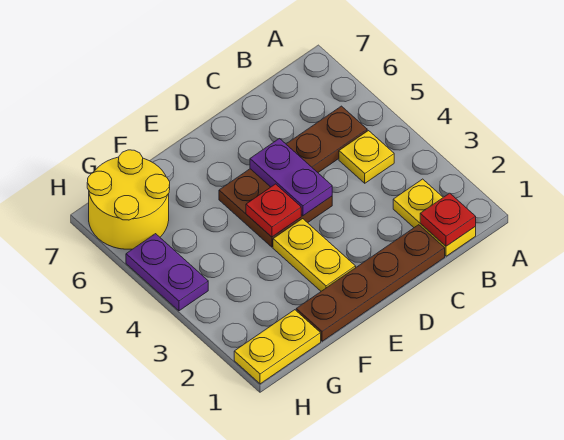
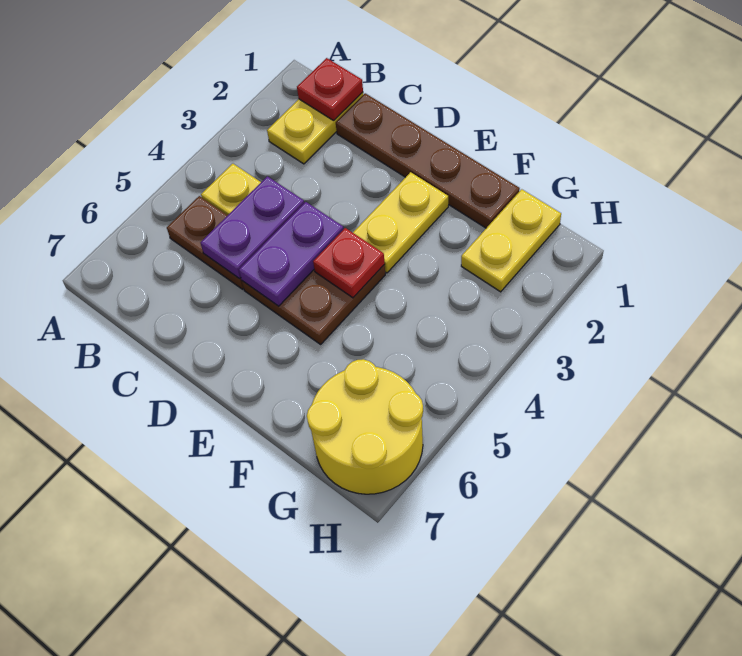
yellow plate G1:H1 level 1 -> yellow plate G1:G2 level 1
purple plate H4:H5 level 1 -> purple plate C4:C5 level 2

